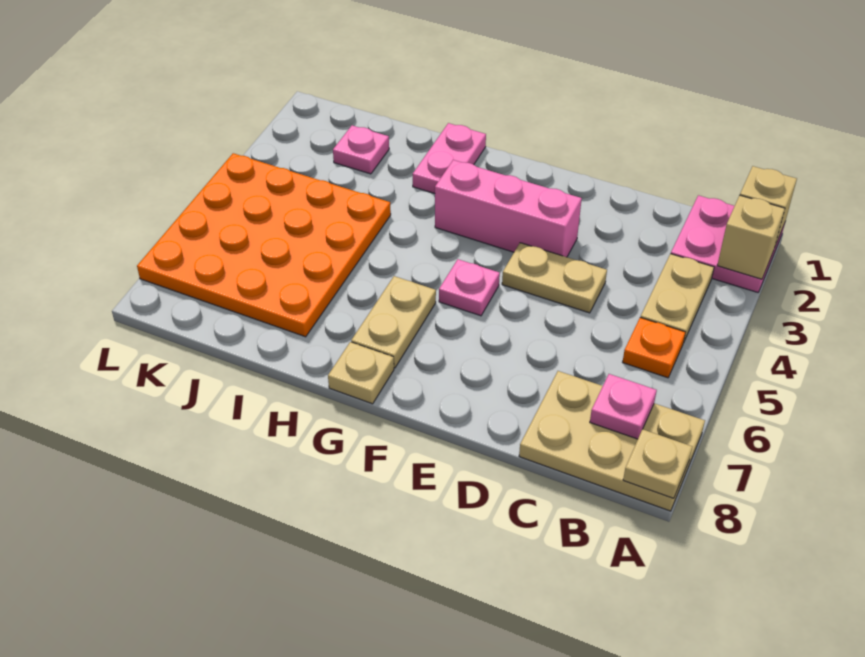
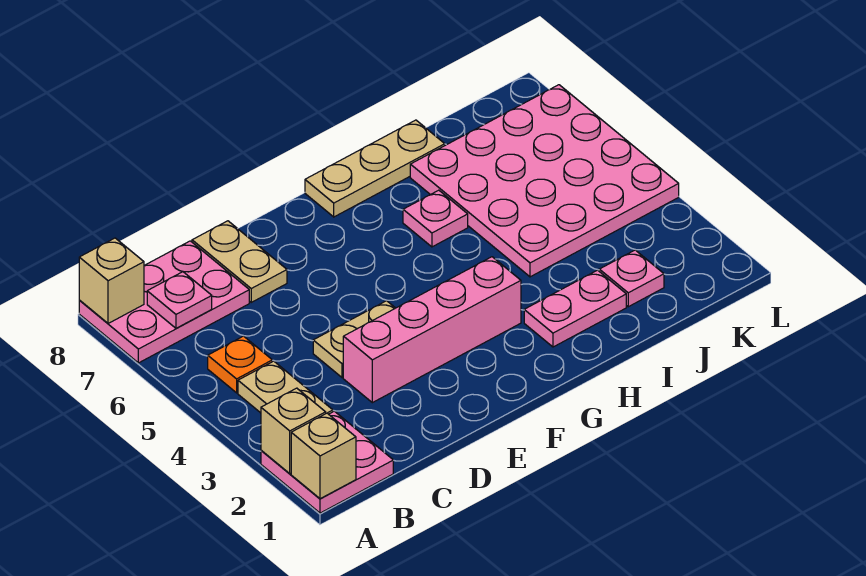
tan plate A7:C8 level 1 -> pink plate A7:C8 level 1
tan plate A8 level 2 -> tan brick A8 level 2
pink brick E3:G3 level 1 -> pink brick D3:G3 level 1
pink plate F5 level 1 -> pink plate H6 level 1
tan plate G6:G7 level 1 -> tan plate D7:D8 level 1
tan plate G8 level 1 -> tan plate G8:I8 level 1
pink plate H1:H2 level 1 -> pink plate H2:I2 level 1
orange plate I4:L7 level 1 -> pink plate I4:L7 level 1

